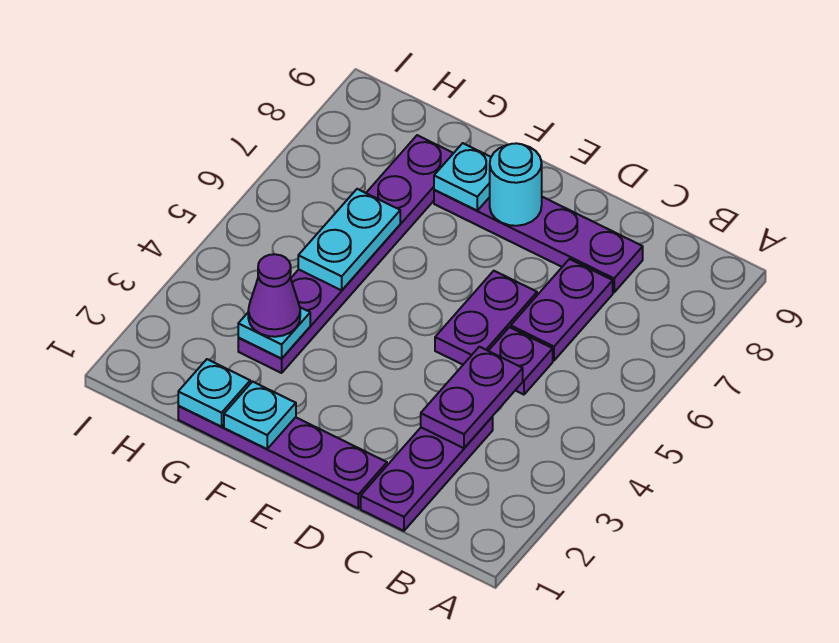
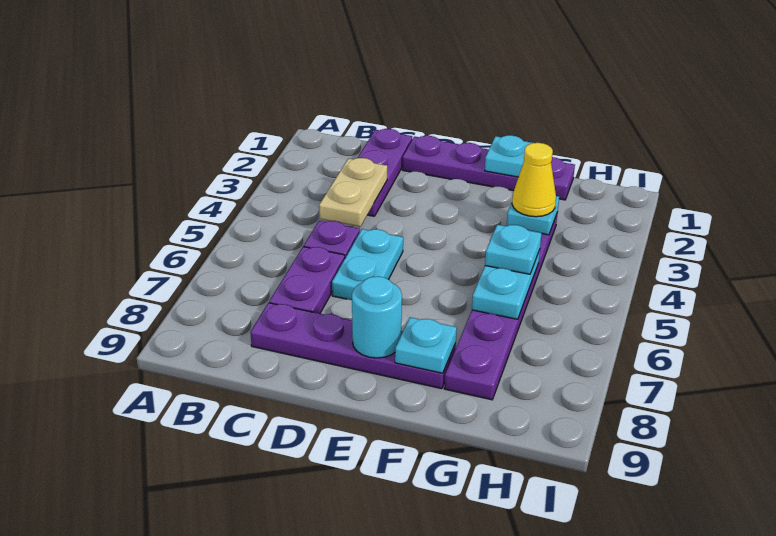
purple plate C3:C4 level 2 -> tan plate C3:C4 level 2
purple plate D5:D6 level 1 -> cyan plate D5:D6 level 1
cyan plate G1 level 2 -> cyan plate G5 level 3
purple cone G3 level 3 -> yellow cone G3 level 3

